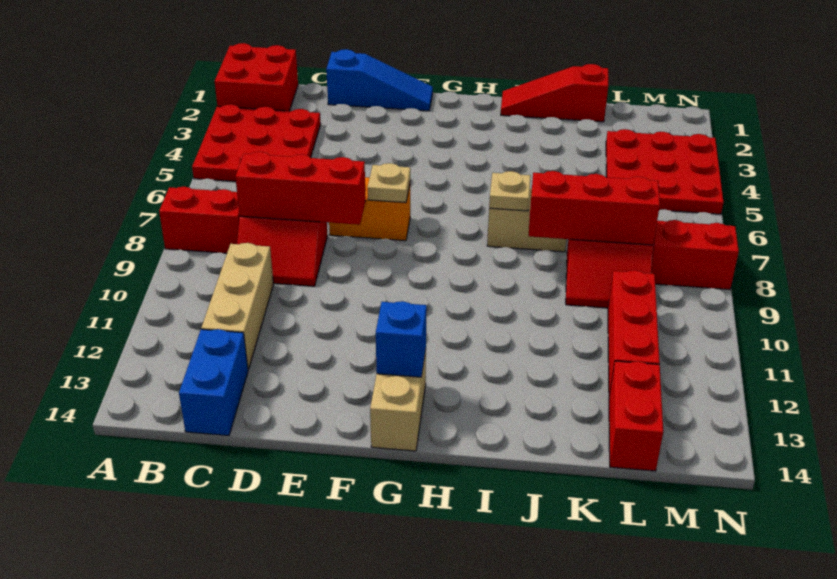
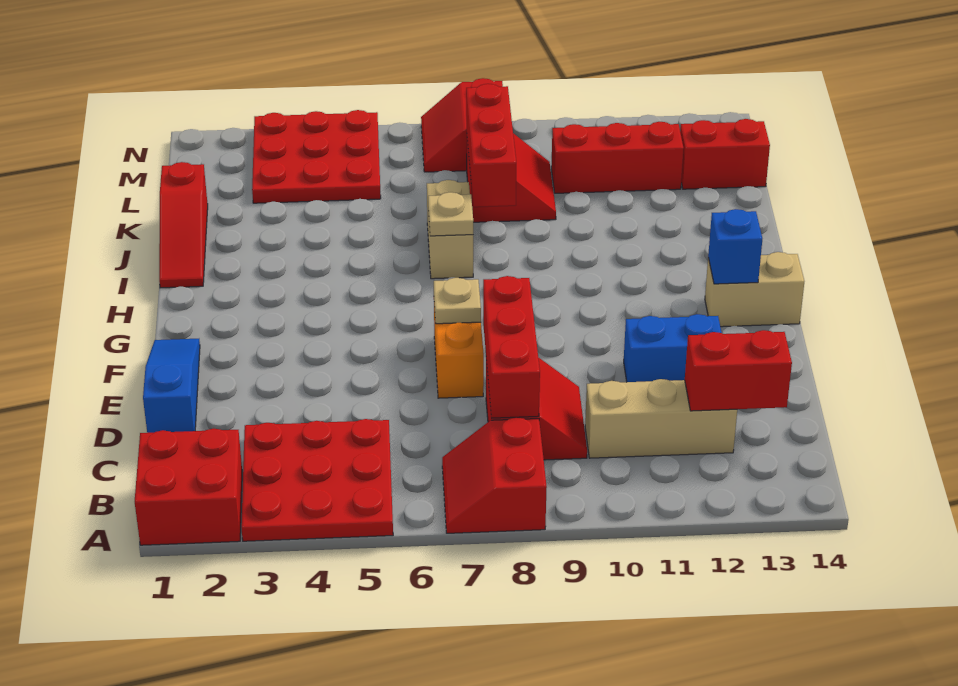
none -> red brick C12:C13 level 2
blue brick C13:C14 level 1 -> blue brick E11:E12 level 1

